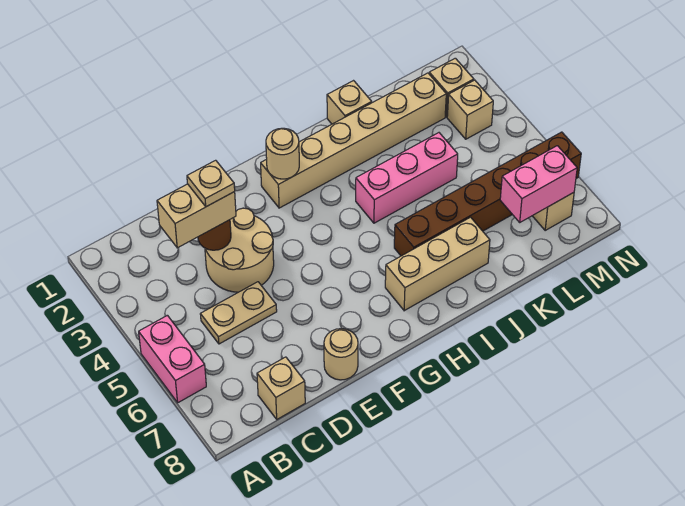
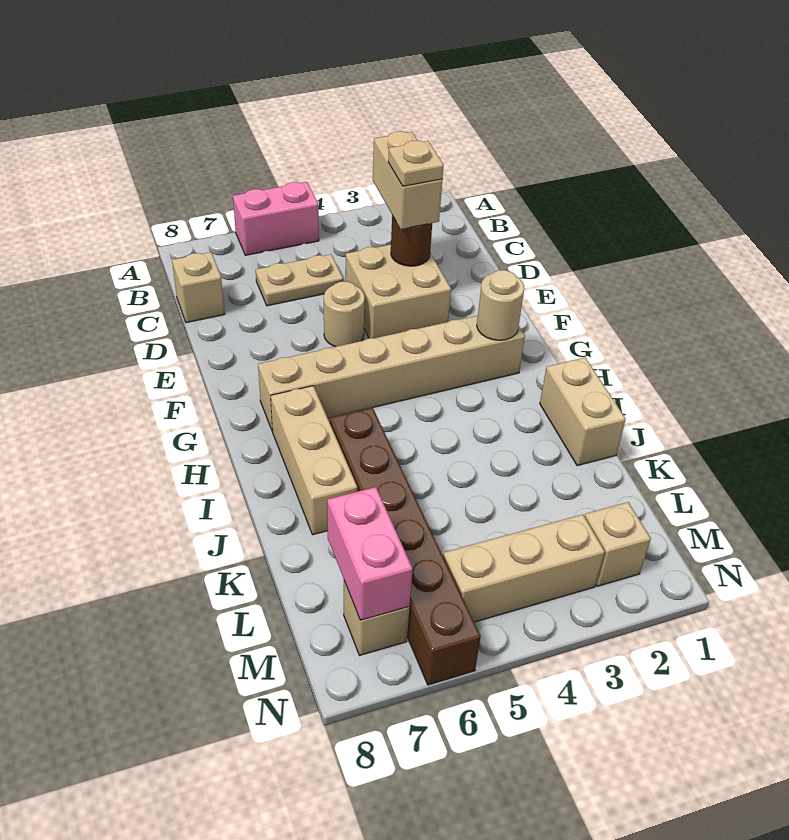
tan plate C5:D5 level 1 -> tan plate C5:C6 level 1
tan round brick D3:E4 level 1 -> tan brick D3:E4 level 1
tan round brick E8 level 1 -> tan round brick E5 level 1
tan brick G2:L2 level 1 -> tan brick G2:G7 level 1
pink brick I4:K4 level 1 -> none
tan brick J1 level 1 -> tan brick I1:J1 level 1
tan brick M3 level 1 -> tan brick M3:M5 level 1

